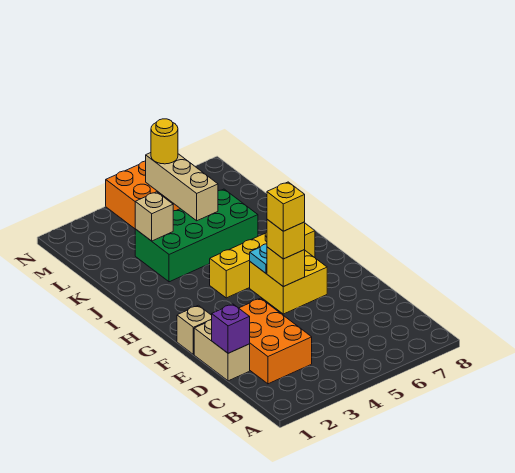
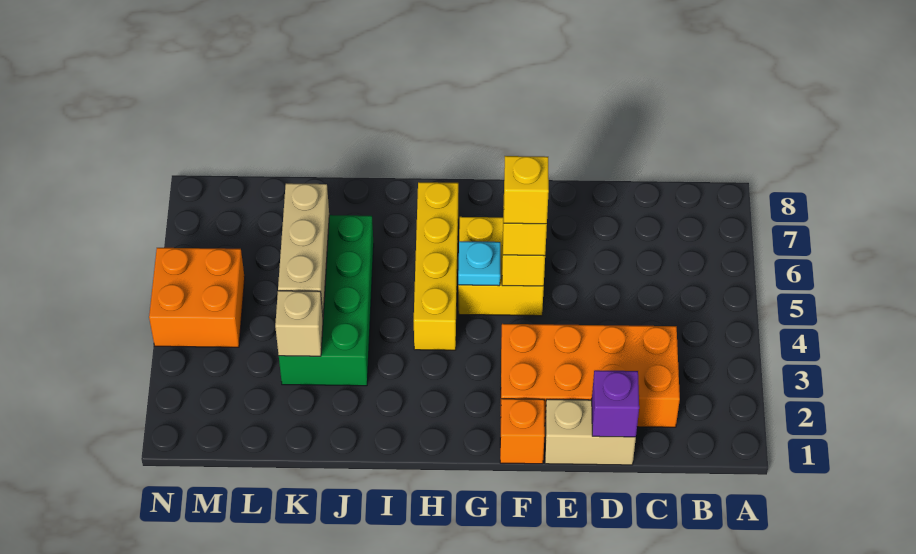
orange brick C2:E3 level 1 -> orange brick C2:F3 level 1
tan brick F1 level 1 -> orange brick F1 level 1
tan brick K5:M5 level 2 -> tan brick K4:K6 level 2
yellow round brick M5 level 3 -> none

